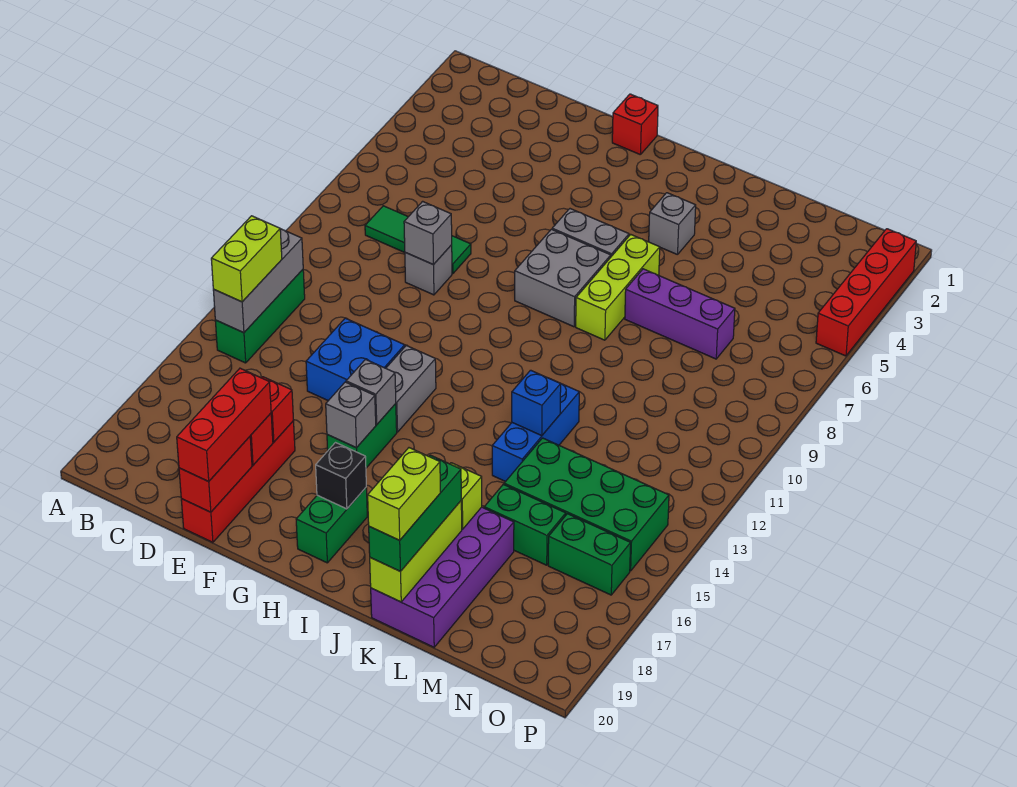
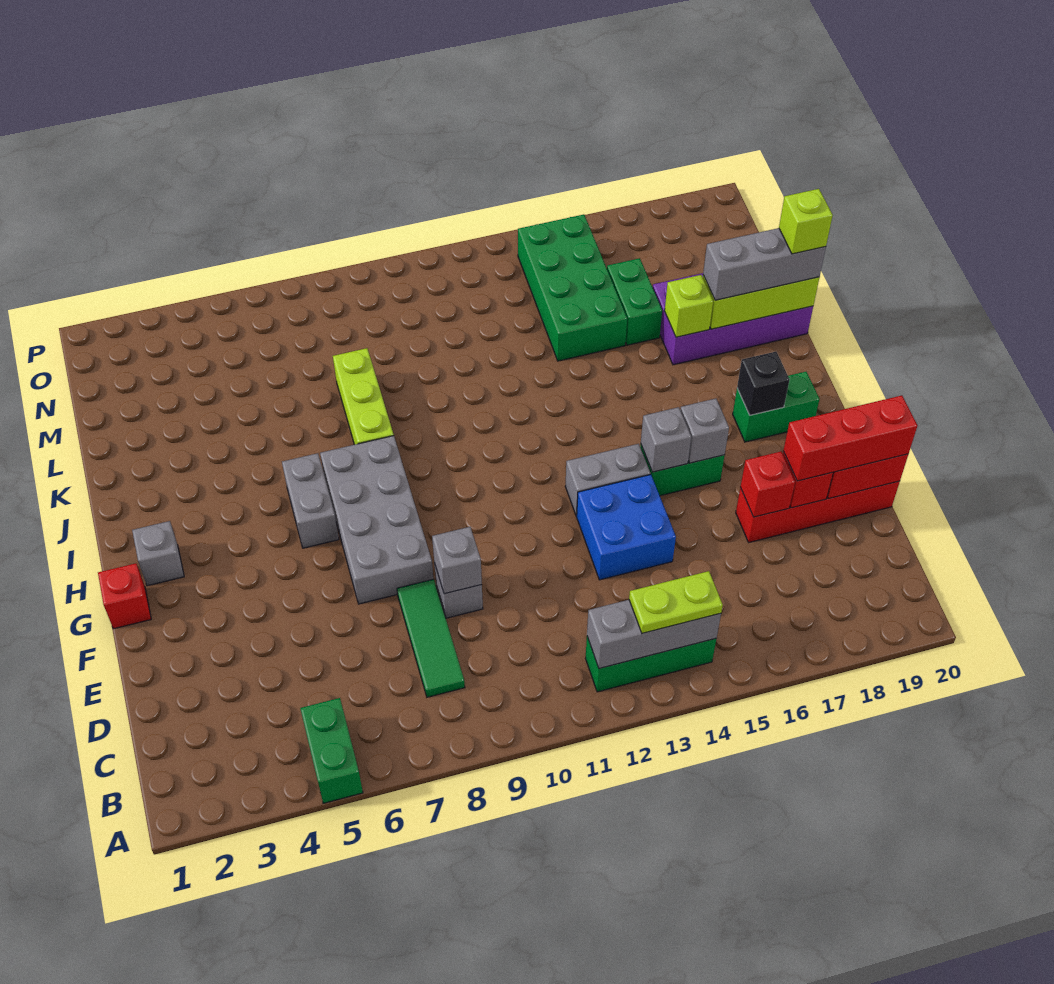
lime brick B13:B14 level 3 -> lime plate B13:B14 level 3
grey brick H7:I8 level 1 -> grey brick F7:I8 level 1
grey brick J4 level 1 -> grey brick H2 level 1
lime brick J6:J8 level 1 -> lime brick J8:L8 level 1
purple brick K7:M7 level 1 -> none
blue brick K12:K14 level 1 -> none
blue brick K13 level 2 -> none
green brick K18:K20 level 3 -> grey brick K18:K20 level 3
lime brick K19:K20 level 4 -> lime brick K20 level 4
green brick N16:O16 level 1 -> green brick A5:B5 level 1
red brick P2:P5 level 1 -> none

